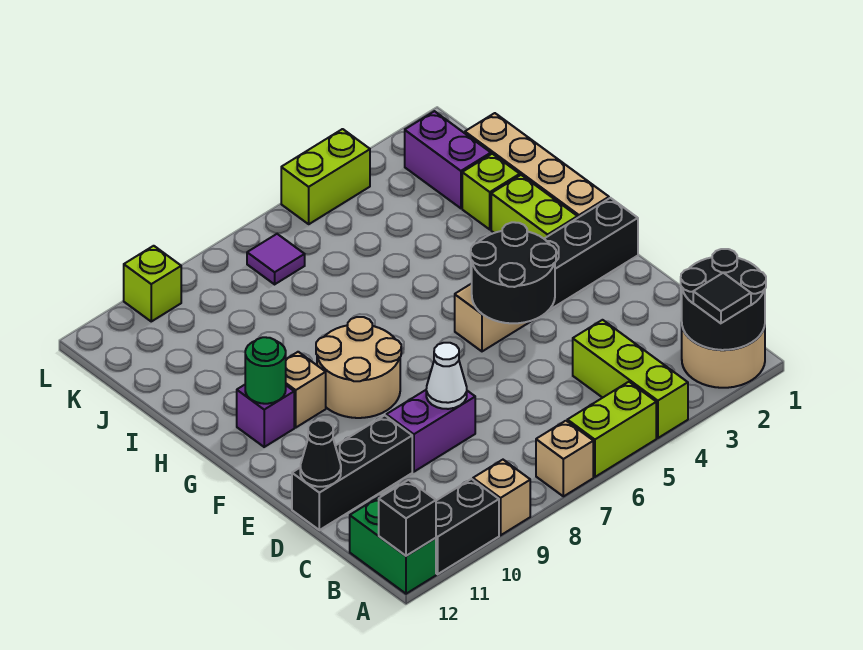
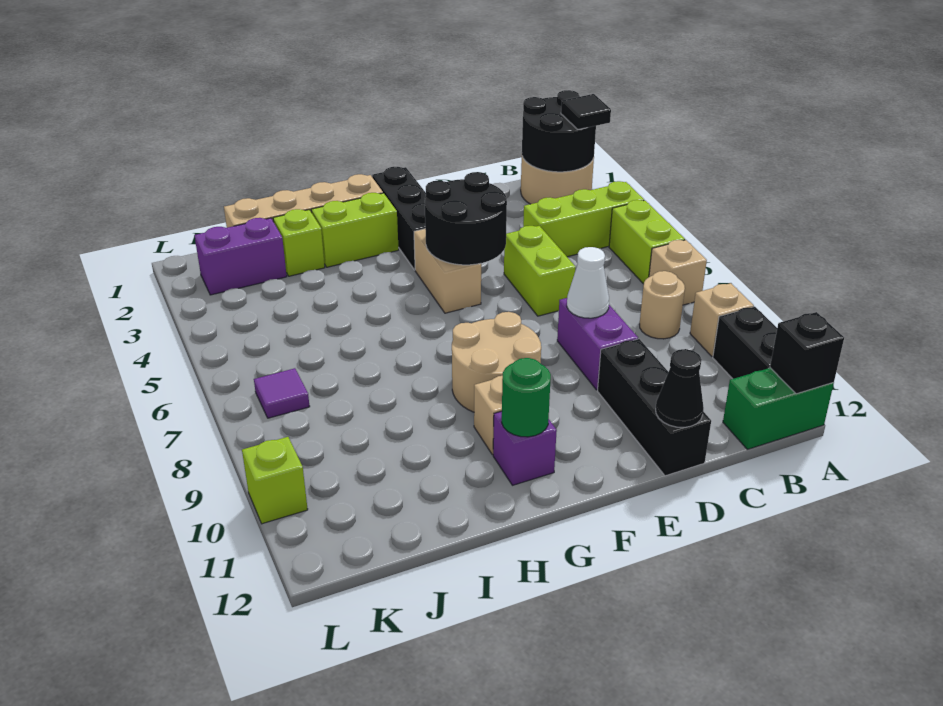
none -> tan round brick B8 level 1
lime brick L4:L5 level 1 -> lime brick D5:D6 level 1

